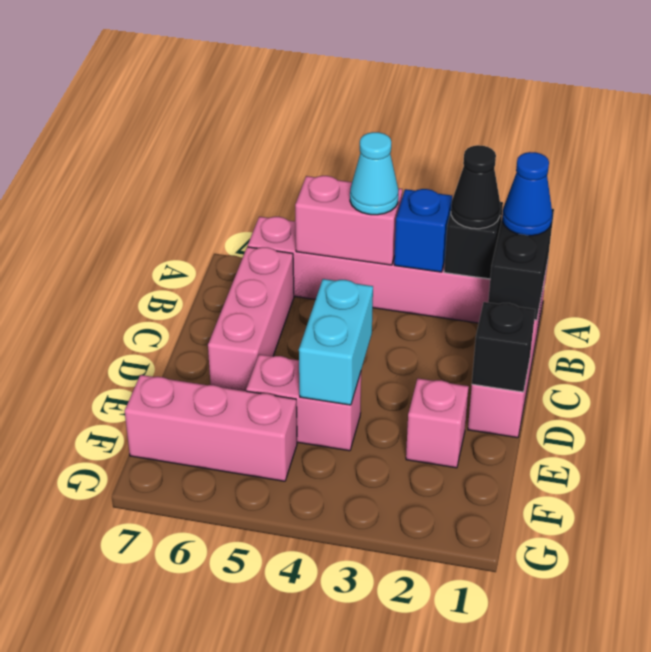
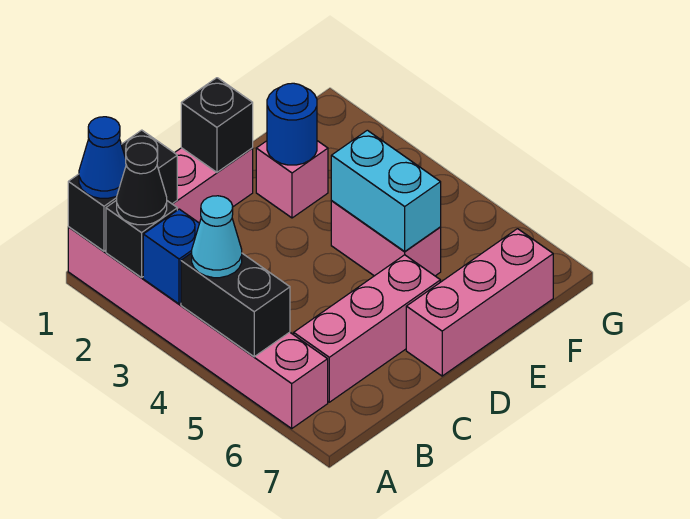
pink brick A4:A5 level 2 -> black brick A4:A5 level 2
cyan brick D4:E4 level 2 -> cyan brick E4:E5 level 2
none -> blue round brick E2 level 2
pink brick F5:F7 level 1 -> pink brick D7:F7 level 1

